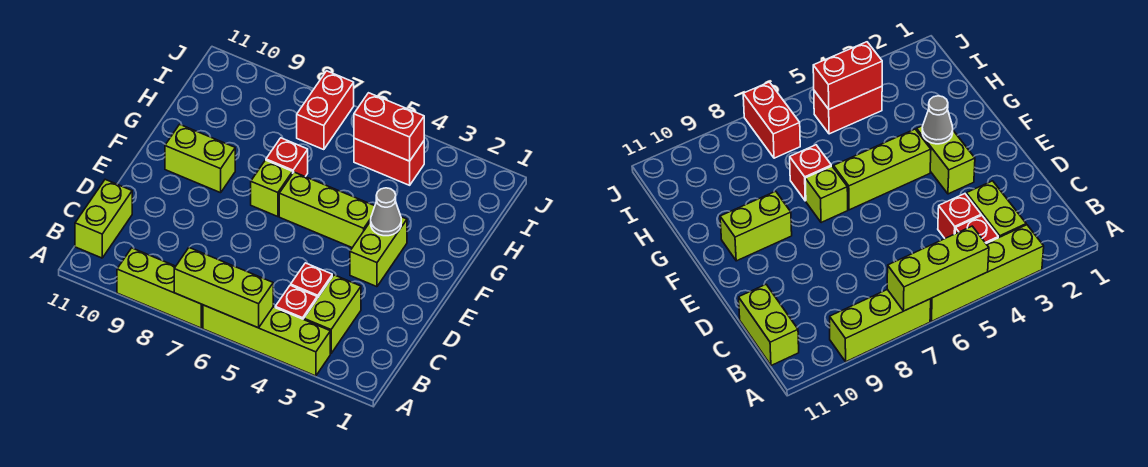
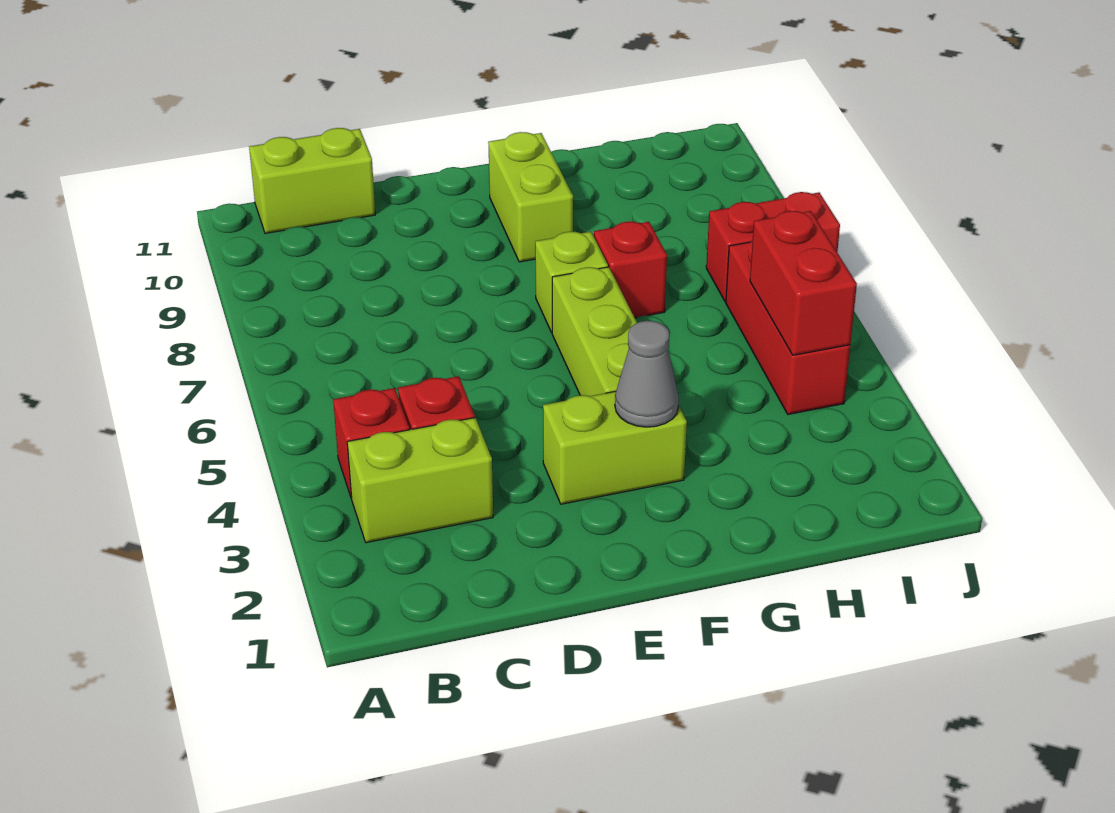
lime brick A3:A6 level 1 -> none
lime brick A5:A7 level 2 -> none
lime brick A7:A9 level 1 -> none
red brick I4:I5 level 1 -> red brick I4:I6 level 1

